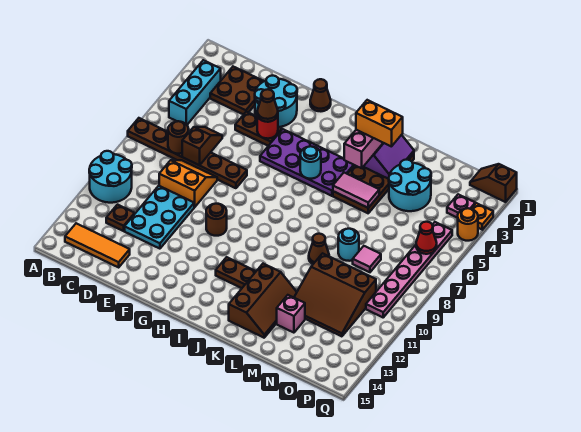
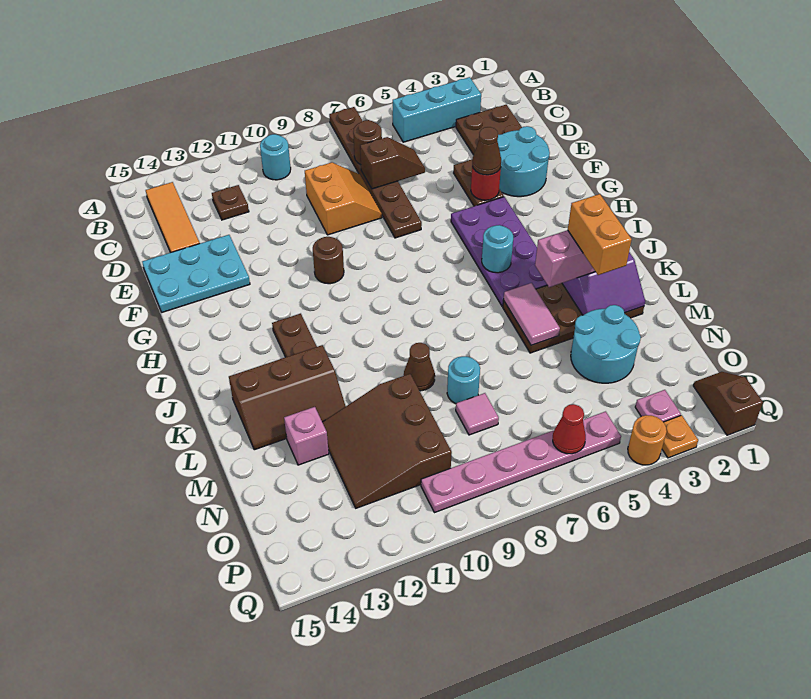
cyan round brick A10:B11 level 1 -> cyan round brick B10 level 1
cyan plate D10:E12 level 1 -> cyan plate E13:F15 level 1
brown cone G1 level 1 -> none

